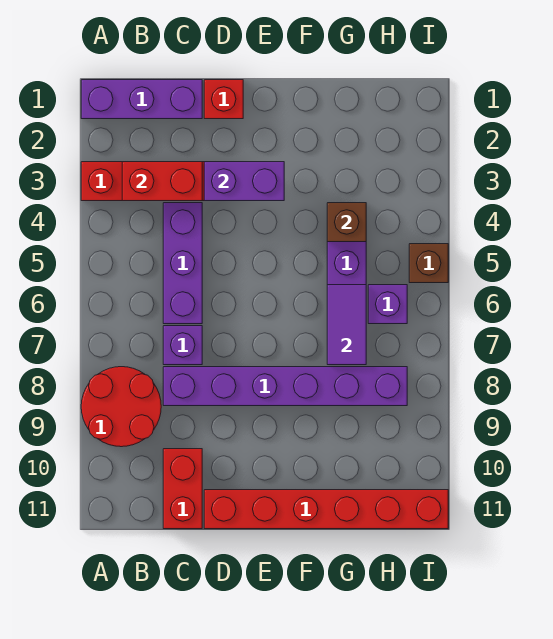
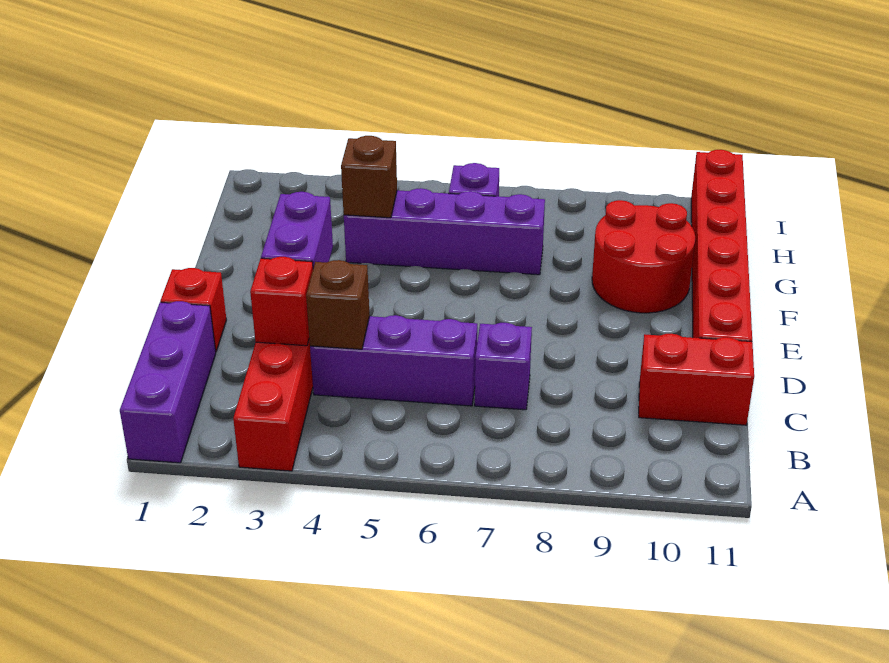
red round brick A8:B9 level 1 -> red round brick F9:G10 level 1
red brick B3:C3 level 2 -> red brick C3 level 2
purple brick C8:H8 level 1 -> none
purple tile G6:G7 level 2 -> none
brown brick I5 level 1 -> brown brick C4 level 2

